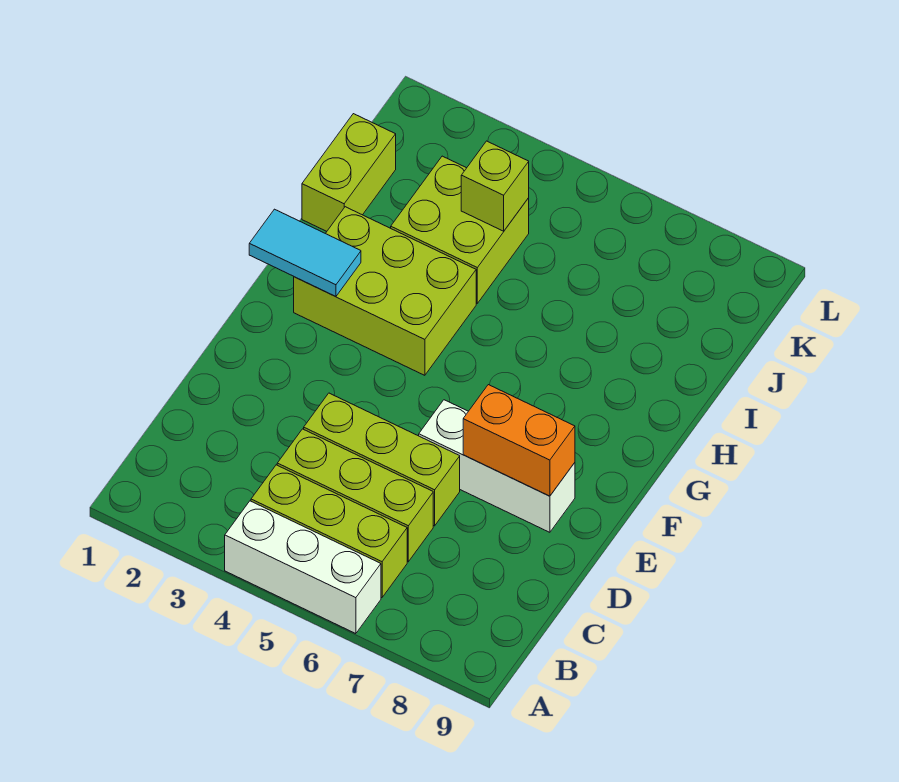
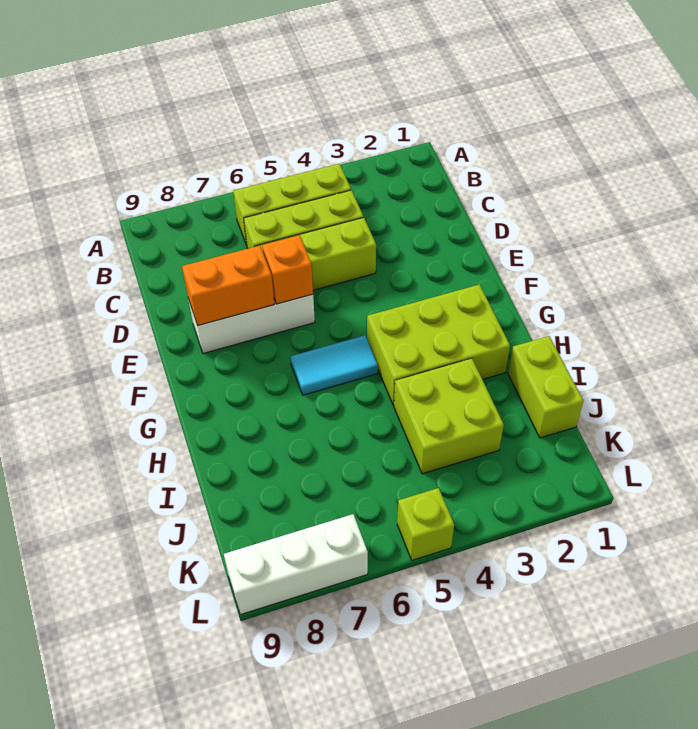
white brick A4:A6 level 1 -> white brick L7:L9 level 1
none -> orange brick E6 level 2
cyan tile G1:G2 level 2 -> cyan tile G5:G6 level 1
lime brick J4 level 2 -> lime brick L5 level 1

